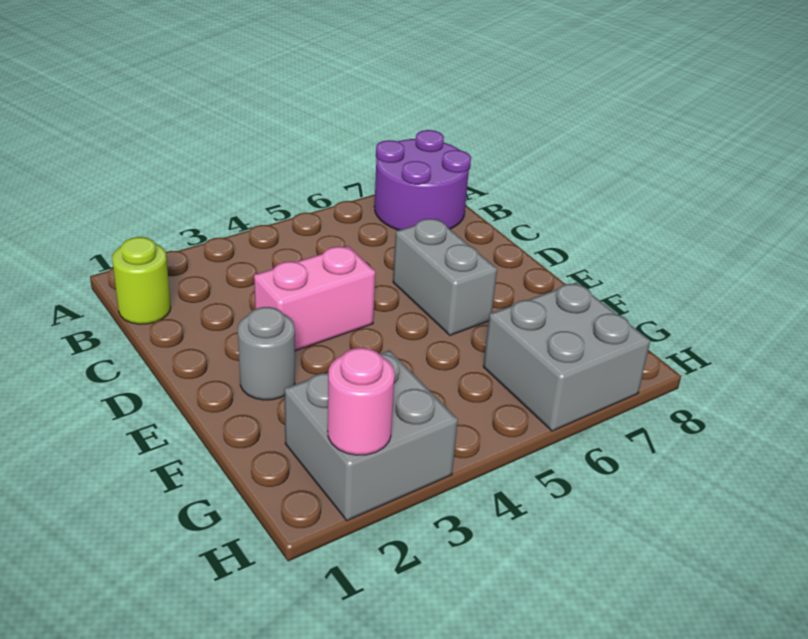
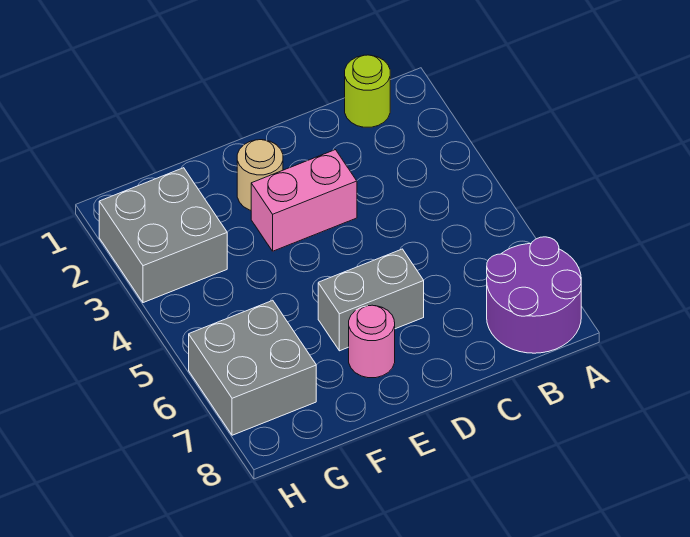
pink brick D3:D4 level 1 -> pink brick D3:E3 level 1
grey round brick E2 level 1 -> tan round brick E2 level 1
pink round brick H2 level 2 -> pink round brick E7 level 1

